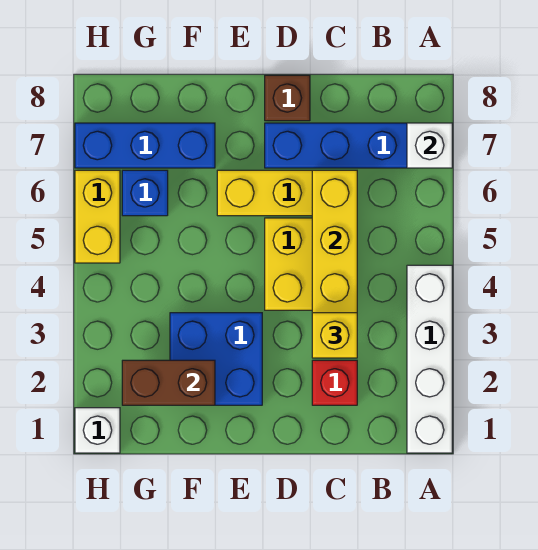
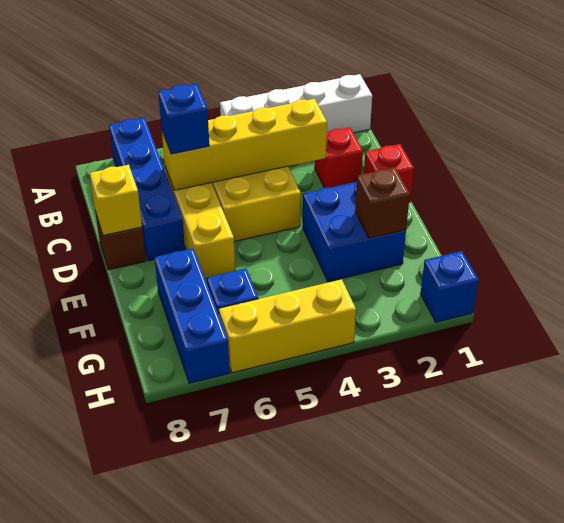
white brick A7 level 2 -> none
yellow brick C3 level 3 -> yellow brick D8 level 2
none -> blue brick C6 level 3
none -> red brick D1 level 1
brown brick F2:G2 level 2 -> brown brick F2 level 2
white brick H1 level 1 -> blue brick H1 level 1
yellow brick H5:H6 level 1 -> yellow brick H4:H6 level 1

